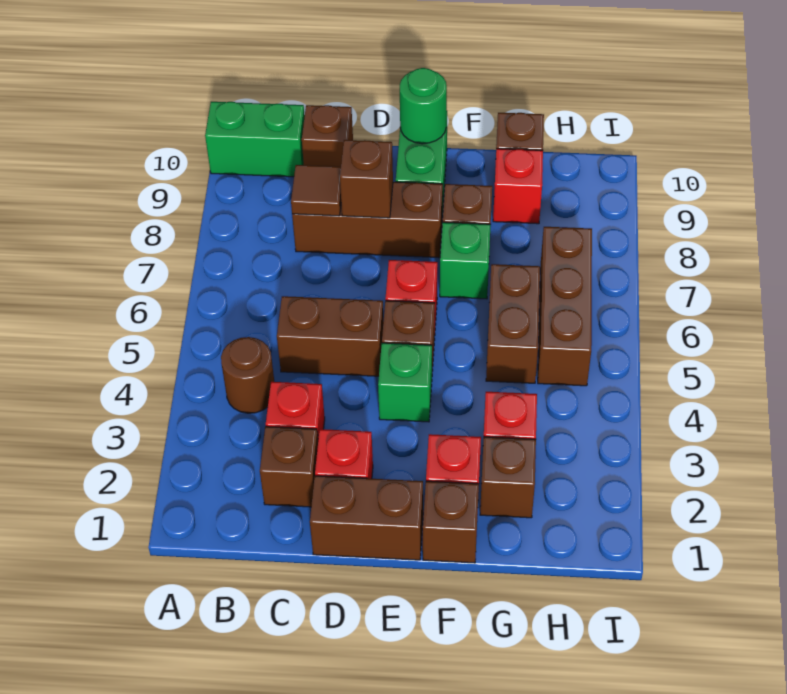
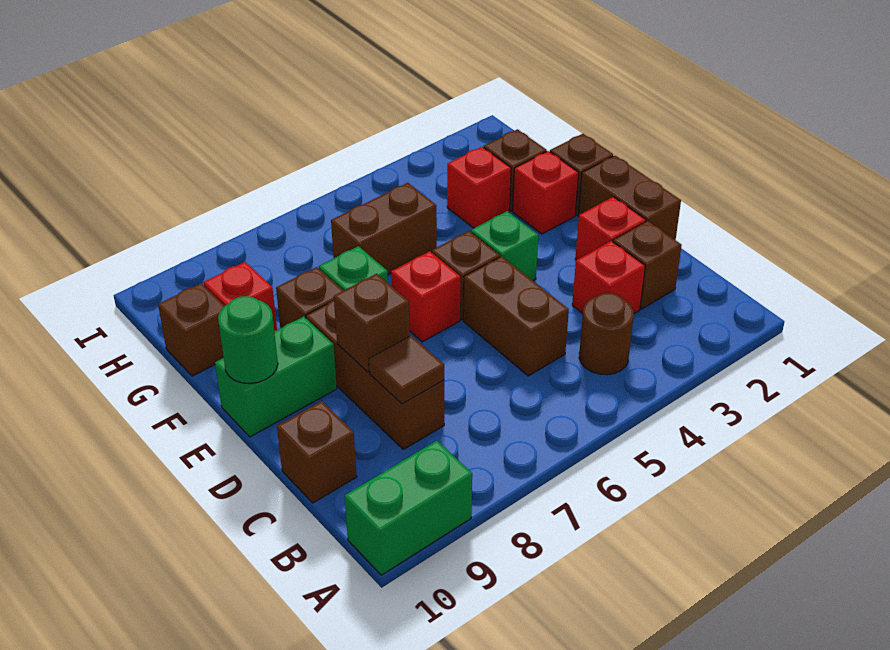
green brick A10:B10 level 1 -> green brick A9:A10 level 1
brown brick H5:H7 level 1 -> none

